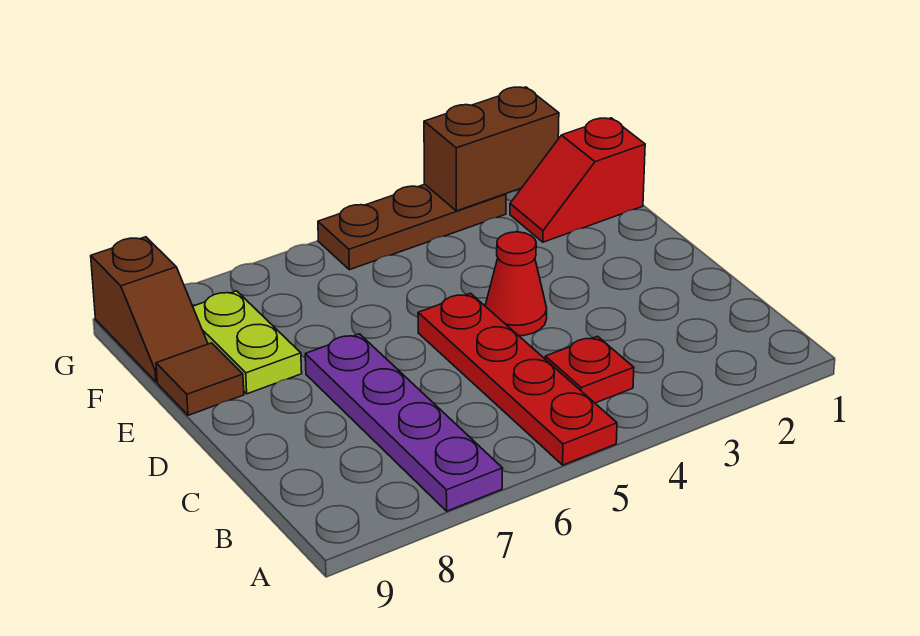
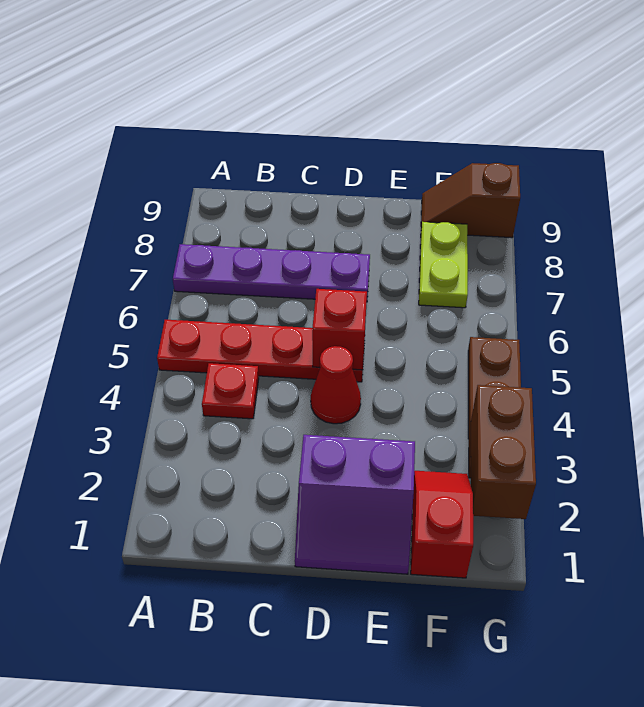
none -> purple slope D1:E2 level 1 top 2
none -> red brick D5 level 2
lime plate E8:F8 level 1 -> lime plate F7:F8 level 1
brown tile E9 level 1 -> none

